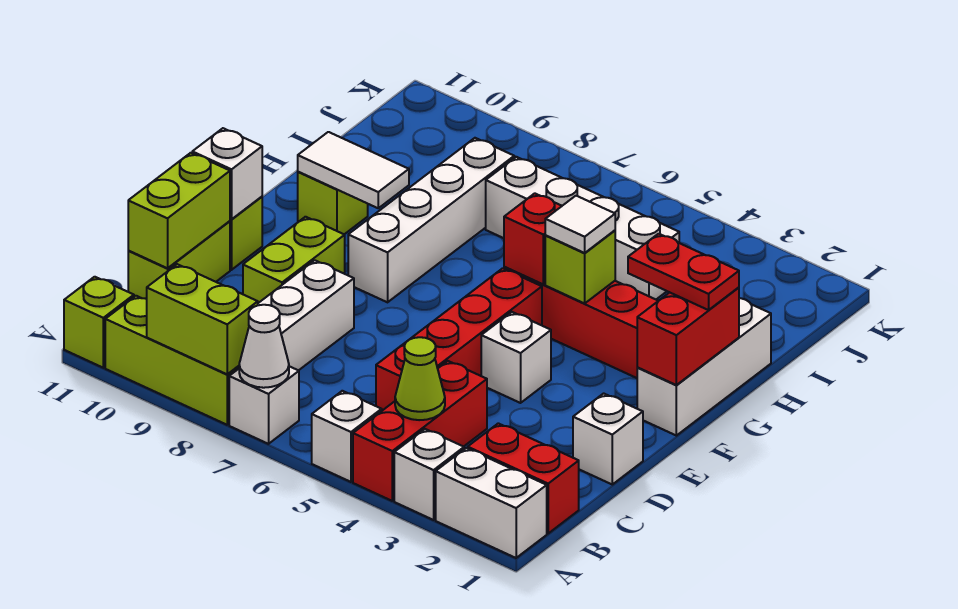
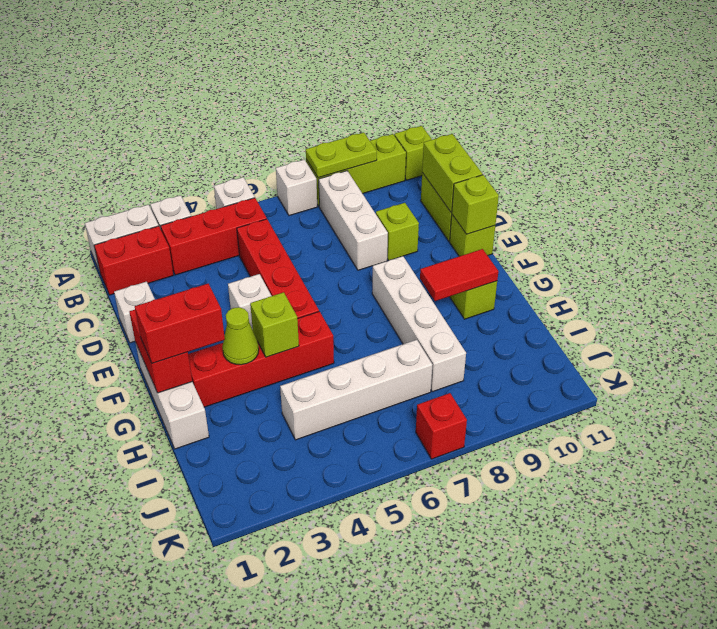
red brick A4:C4 level 1 -> red brick B3:B5 level 1
white cone A7 level 2 -> none
lime brick A8:A9 level 2 -> lime plate A8:A9 level 2
lime cone B4 level 2 -> lime cone G3 level 2
lime brick D9:E9 level 1 -> lime brick D9 level 1
white brick E11 level 2 -> lime brick E11 level 2
red plate G1:G2 level 3 -> red brick G1:G2 level 3
white tile G4 level 3 -> none
red brick G5 level 2 -> red brick K7 level 1
white tile G9:G10 level 2 -> red tile G9:G10 level 2

